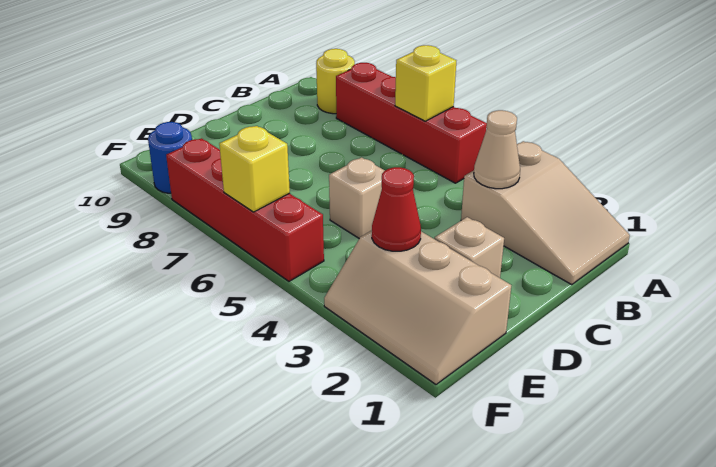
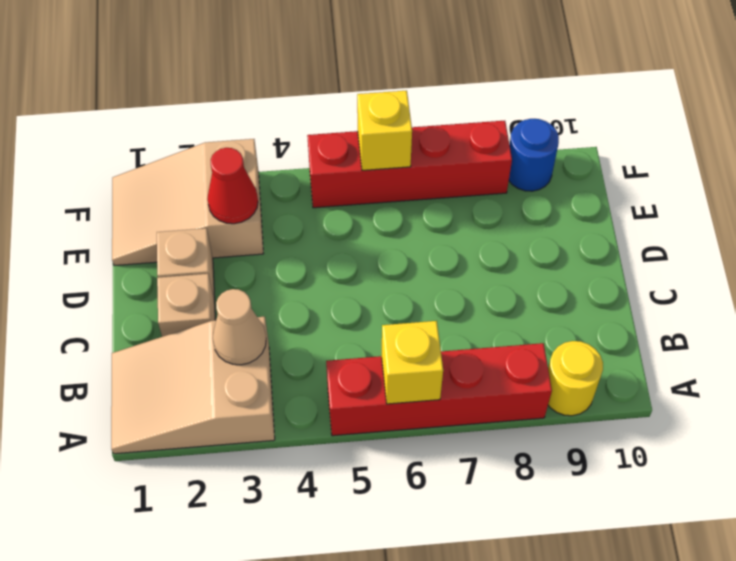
tan brick D5 level 1 -> tan brick C2 level 1
tan slope E1:F3 level 1 top E -> tan slope E1:F3 level 1 top 3

